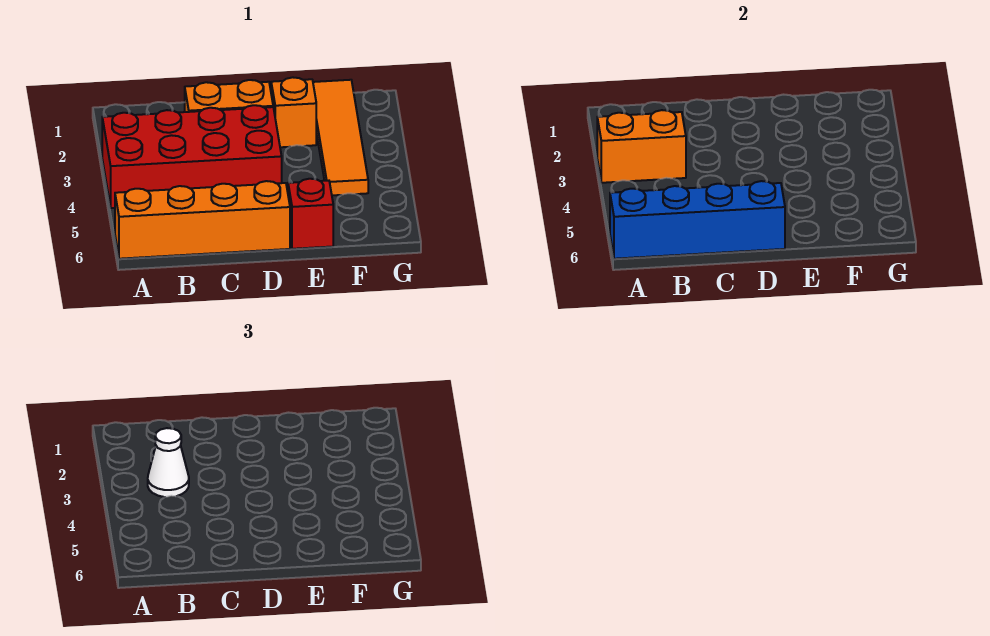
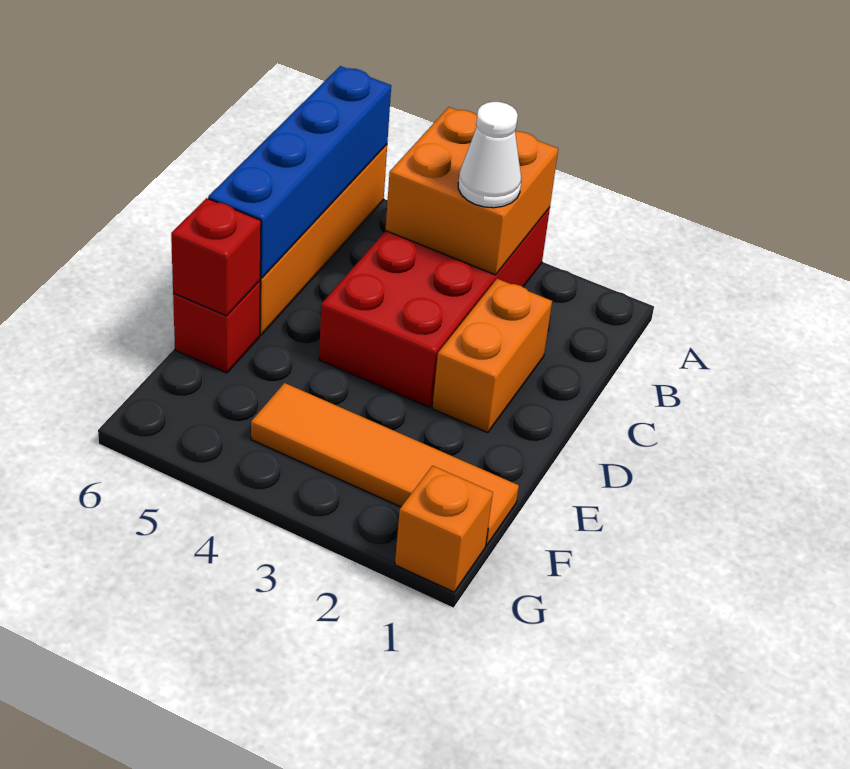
orange brick A3:B3 level 2 -> orange brick A3:B4 level 2
orange brick E2 level 1 -> orange brick G1 level 1
none -> red brick E6 level 2

